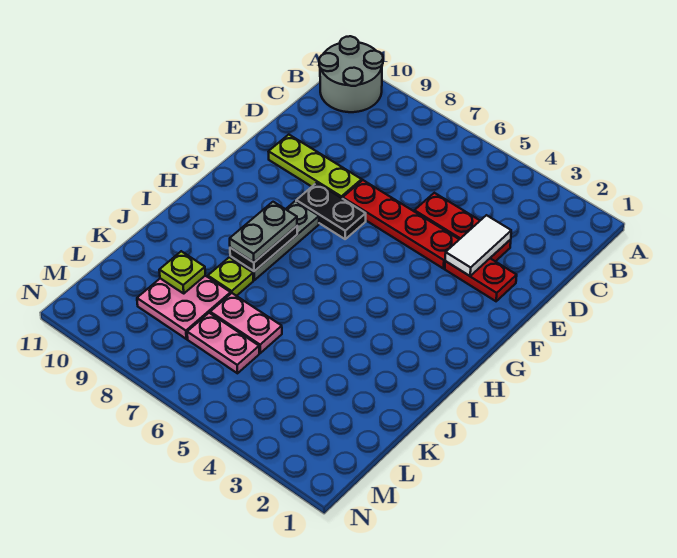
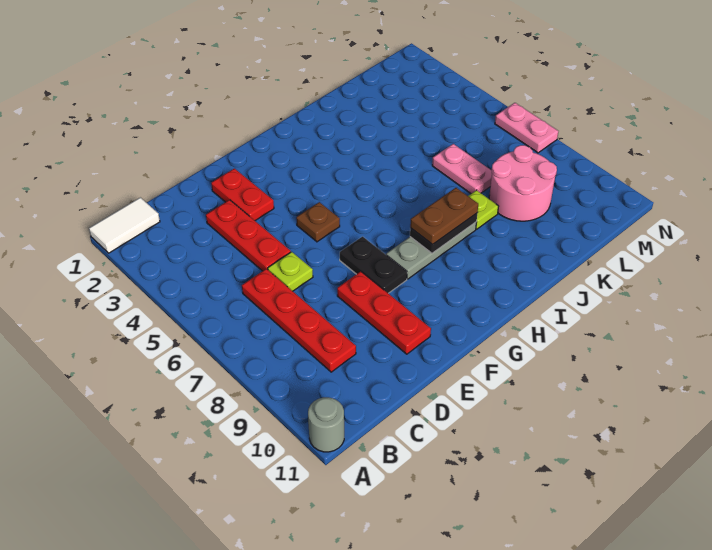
grey round brick A10:B11 level 1 -> grey round brick A11 level 1
white tile D3:E3 level 2 -> white tile A1:B1 level 1
red plate E4:E7 level 1 -> red plate C6:C9 level 1
lime plate E8:E10 level 1 -> red plate E8:E10 level 1
none -> brown plate F5 level 1
grey plate H8:I8 level 3 -> brown plate H8:I8 level 3
pink plate K8:L9 level 1 -> pink round brick K8:L9 level 1
lime plate K9 level 2 -> lime plate D6 level 1
pink plate L6:L7 level 1 -> pink plate N6:N7 level 1

